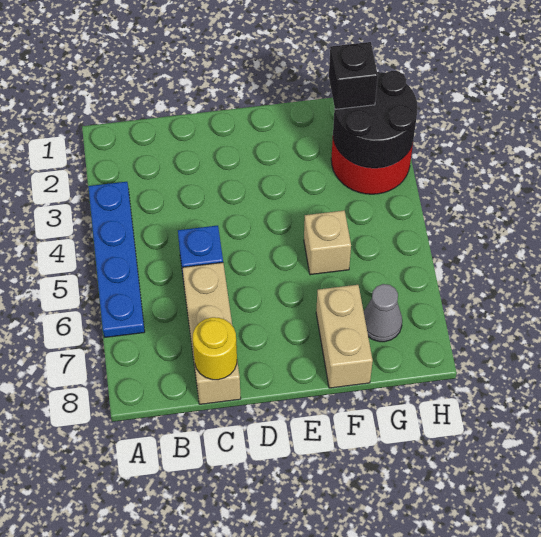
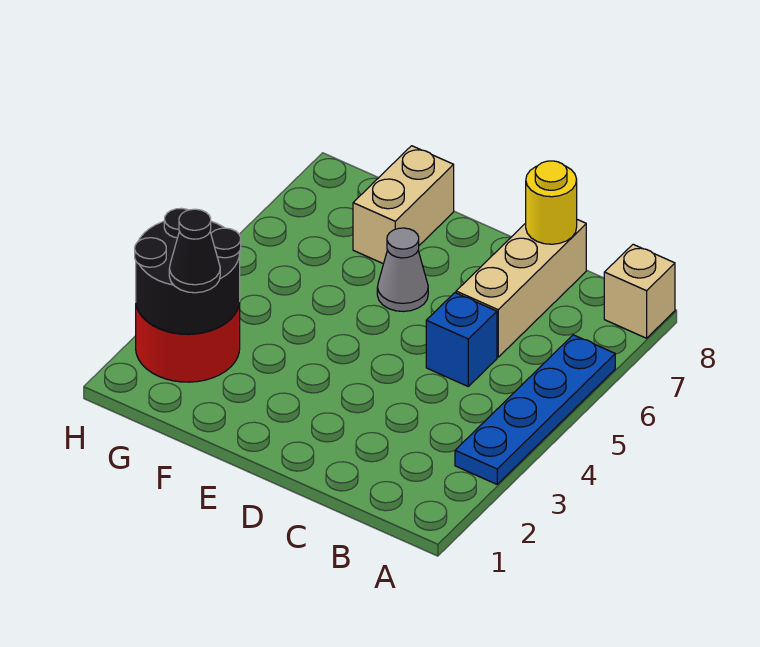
tan brick F5 level 1 -> tan brick A8 level 1
black brick G2 level 3 -> black cone G2 level 3
grey cone G7 level 1 -> grey cone E6 level 1

